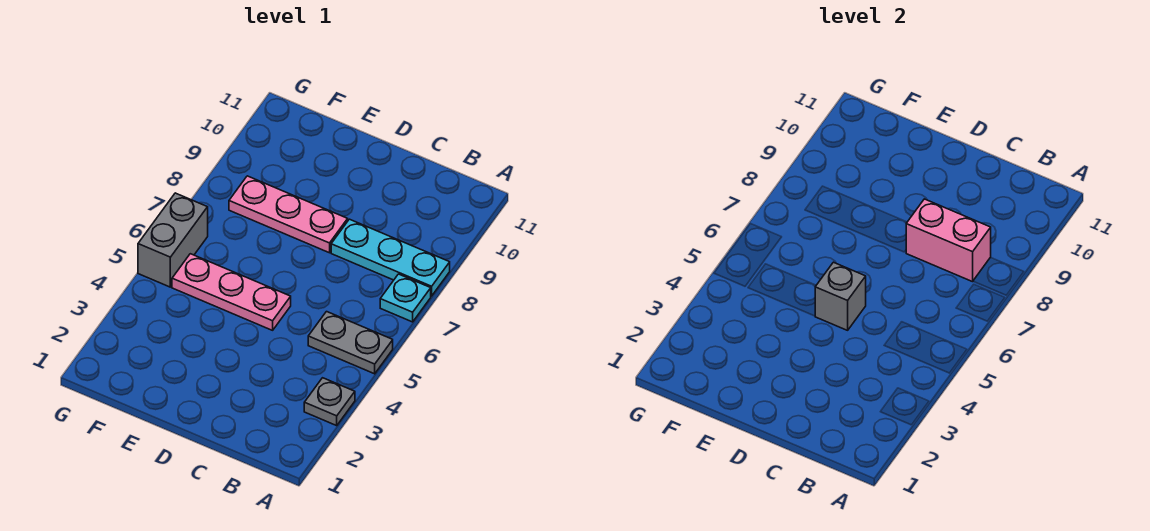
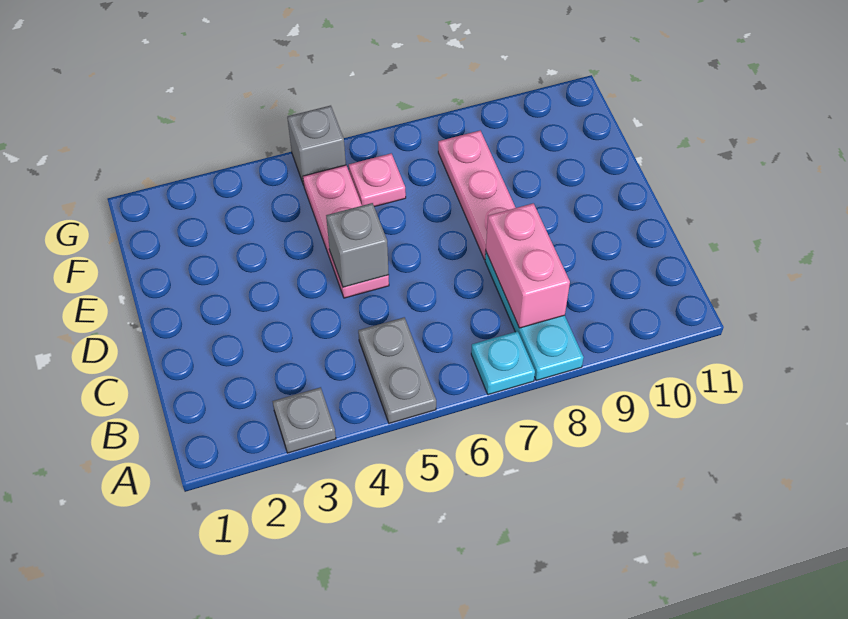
none -> pink plate F6 level 1
grey brick G5:G6 level 1 -> grey brick G5 level 1

